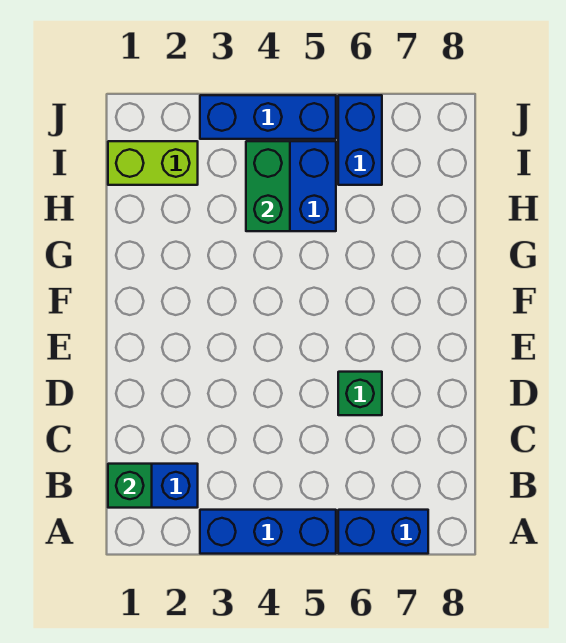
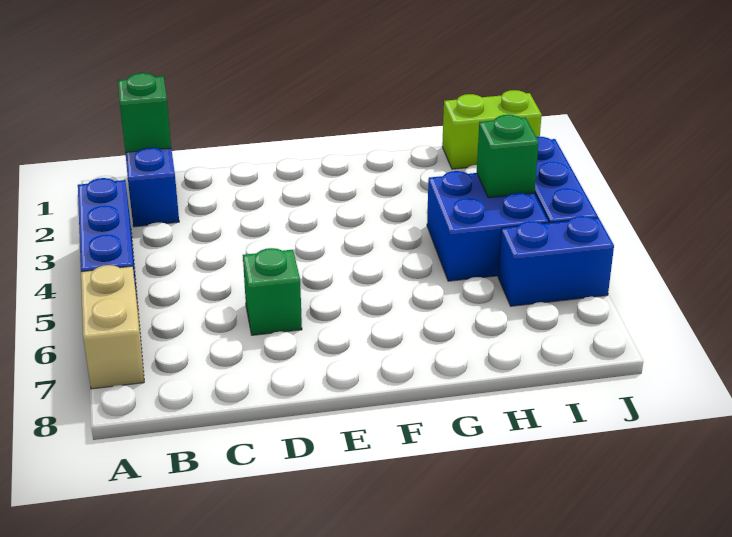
blue brick A6:A7 level 1 -> tan brick A6:A7 level 1
green brick H4:I4 level 2 -> green brick I4 level 2
lime brick I1:I2 level 1 -> lime brick I1:J1 level 1

